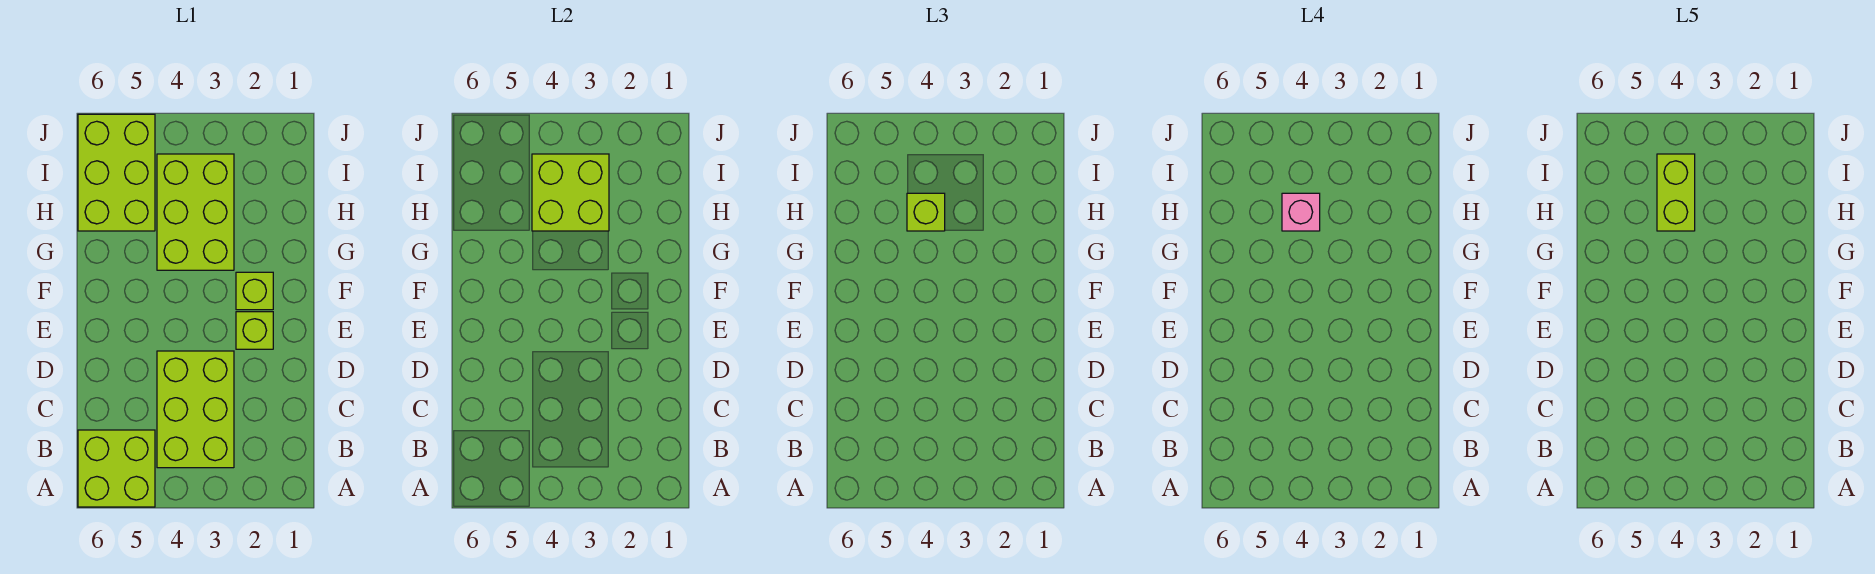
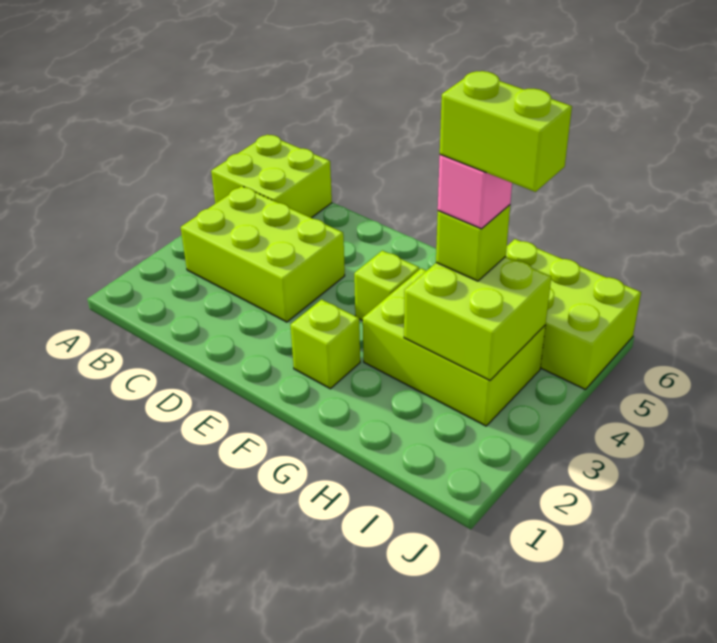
lime brick E2 level 1 -> lime brick F4 level 1

